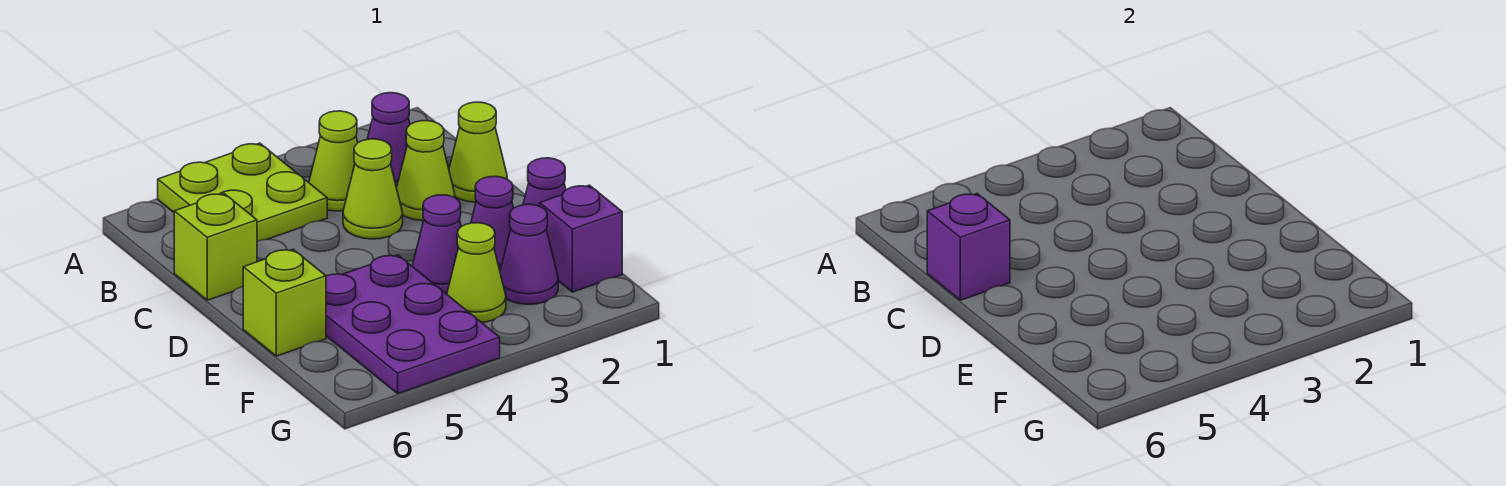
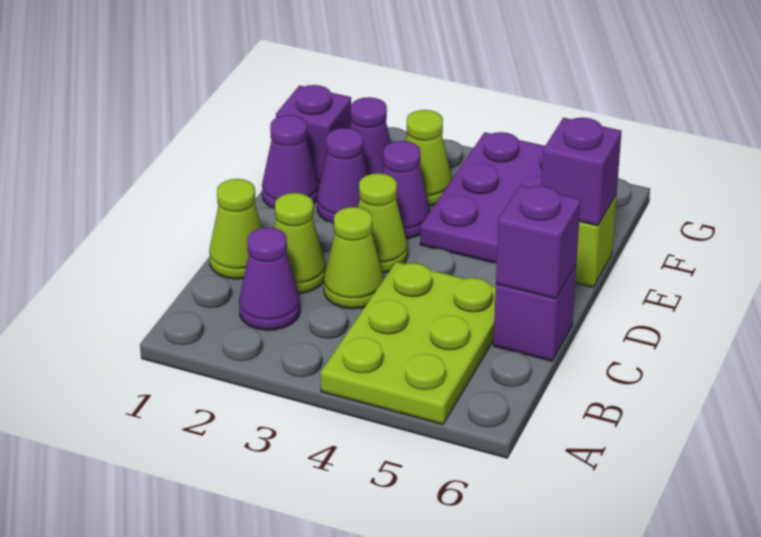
lime plate A4:B5 level 1 -> lime plate A4:C5 level 1
lime cone B3 level 1 -> lime cone D3 level 1
lime brick C6 level 1 -> purple brick C6 level 1
none -> purple brick E6 level 2

